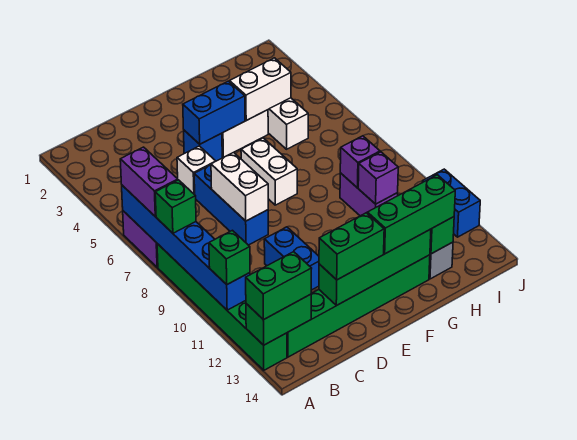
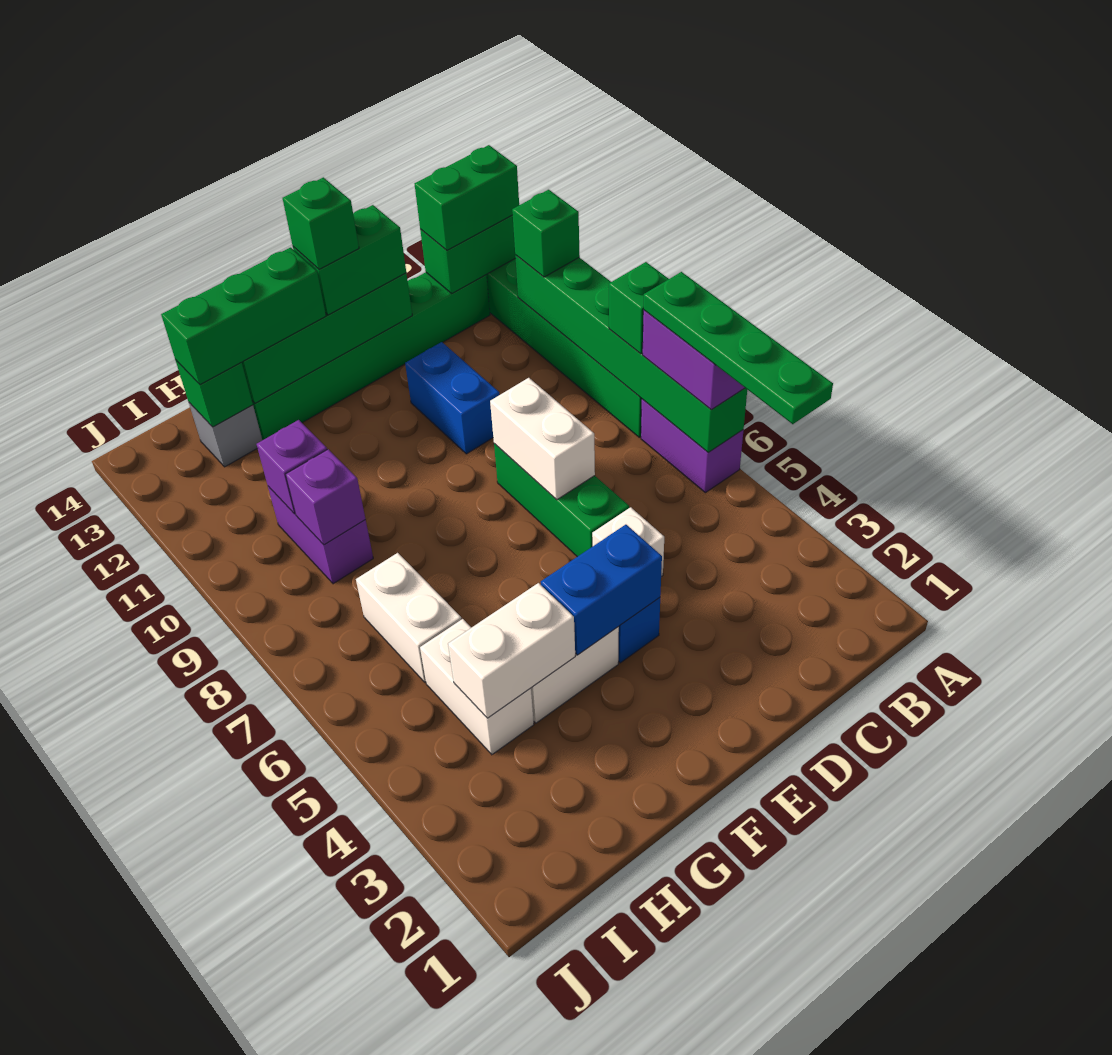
none -> green plate A4:A7 level 4
blue brick A6:A11 level 2 -> green brick A6:A11 level 2
blue brick D6:D8 level 1 -> green brick D6:D8 level 1
none -> green brick E13 level 4
white brick F6:F7 level 1 -> white brick H6:H7 level 1
blue brick J11:J12 level 1 -> none

